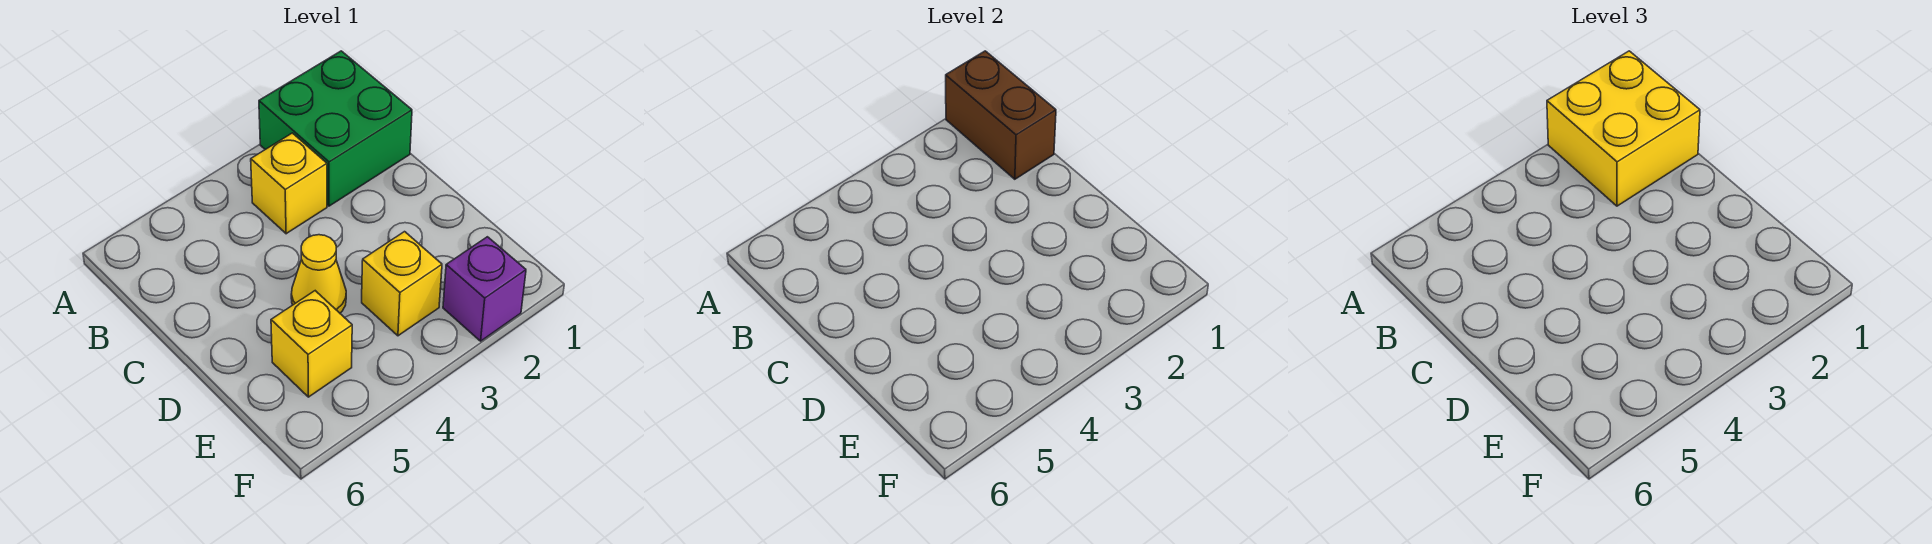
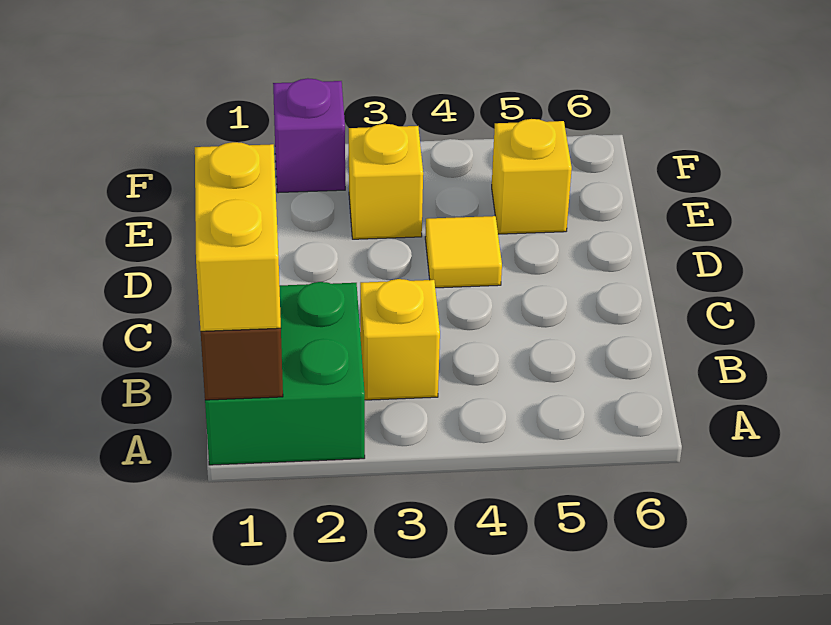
yellow brick A1:B2 level 3 -> yellow brick A1:B1 level 3
yellow cone D4 level 1 -> yellow tile D4 level 1

